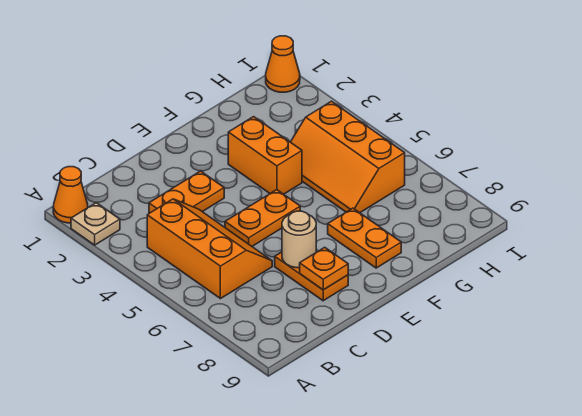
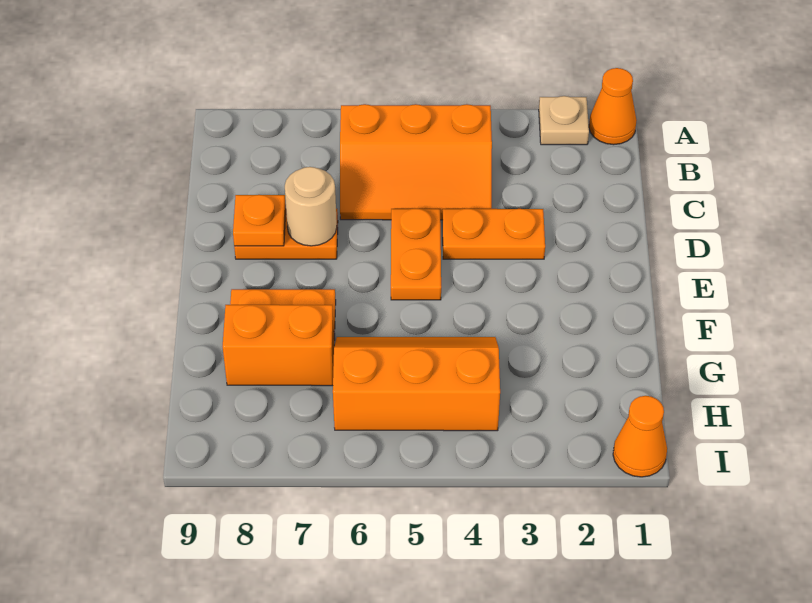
orange plate C3:D3 level 1 -> orange plate D3:D4 level 1
orange brick F3:F4 level 1 -> orange brick G7:G8 level 1

